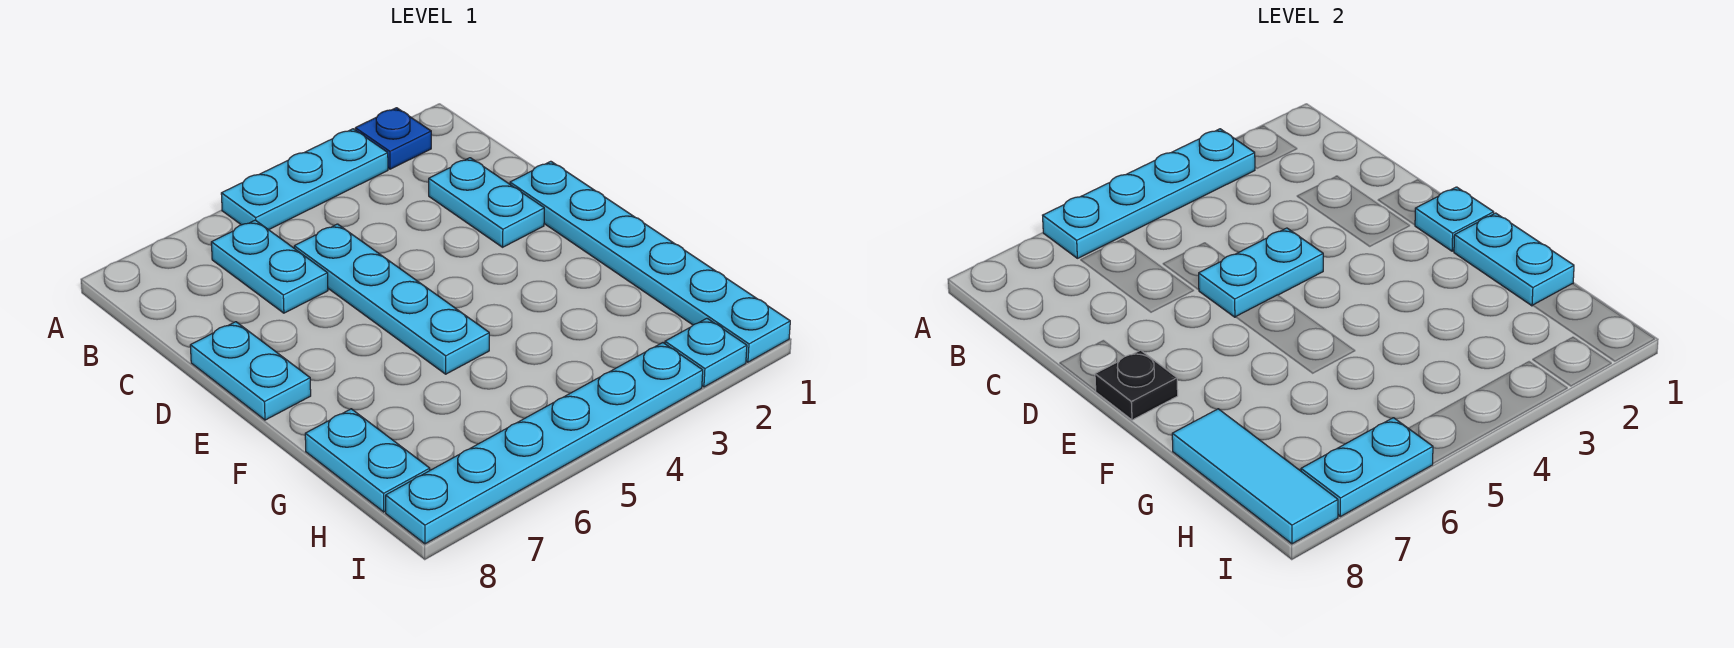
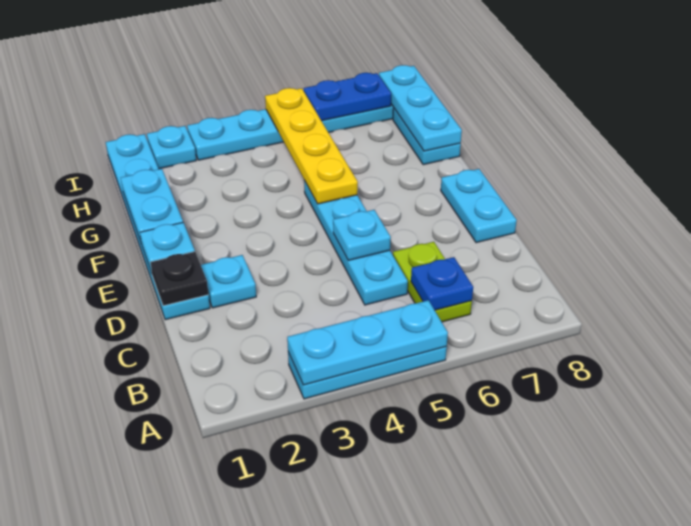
blue plate A2 level 1 -> blue plate B6 level 2
cyan plate A3:A6 level 2 -> cyan plate A3:A5 level 2
cyan plate B6:C6 level 1 -> lime plate B6:C6 level 1
cyan plate C2:D2 level 1 -> cyan plate D2 level 1
cyan plate D4:D5 level 2 -> cyan plate D5 level 2
black plate E8 level 2 -> black plate D1 level 2
none -> yellow plate F5:I5 level 2
cyan tile G8:I8 level 2 -> cyan plate G8:I8 level 2
cyan plate I6:I7 level 2 -> blue plate I6:I7 level 2

